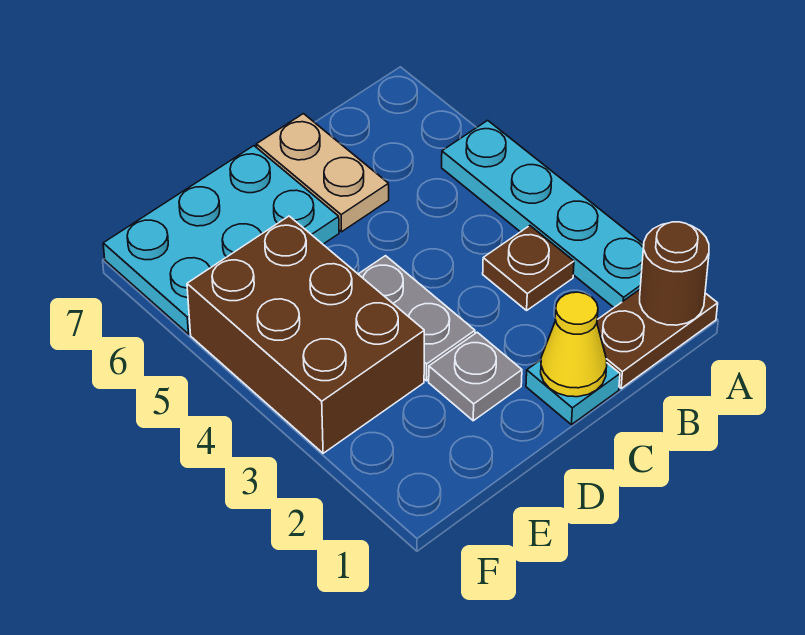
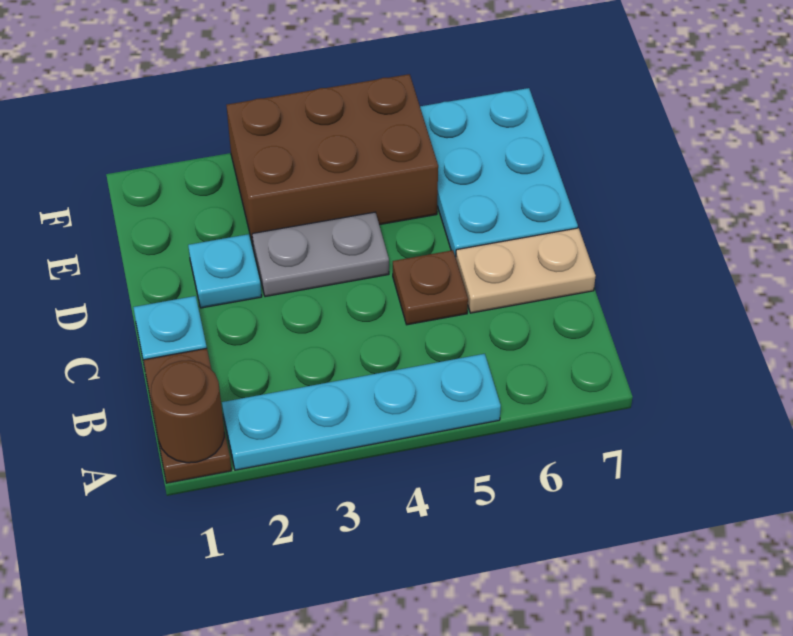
brown plate B3 level 1 -> brown plate C5 level 1
yellow cone C1 level 2 -> none
grey plate D2 level 1 -> cyan plate D2 level 1

